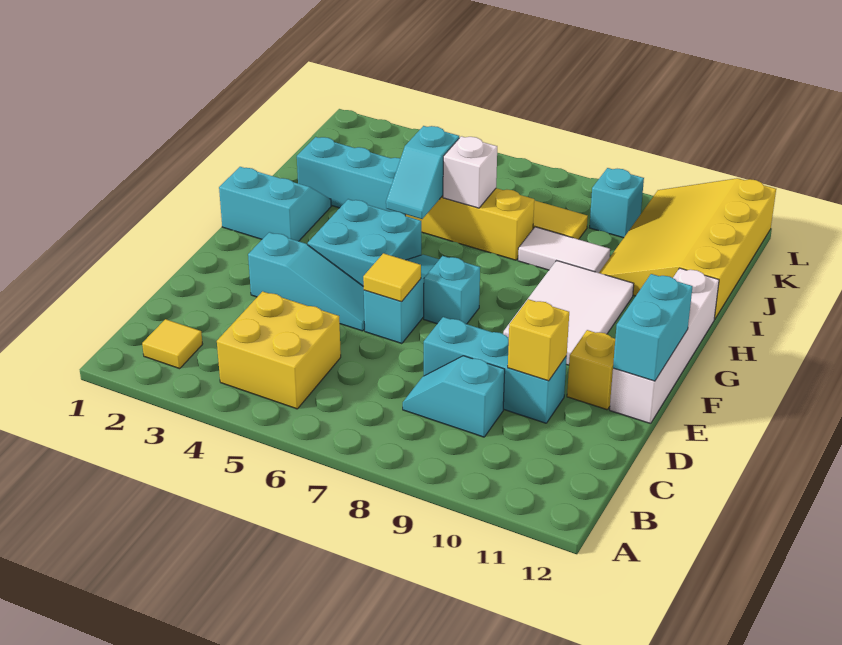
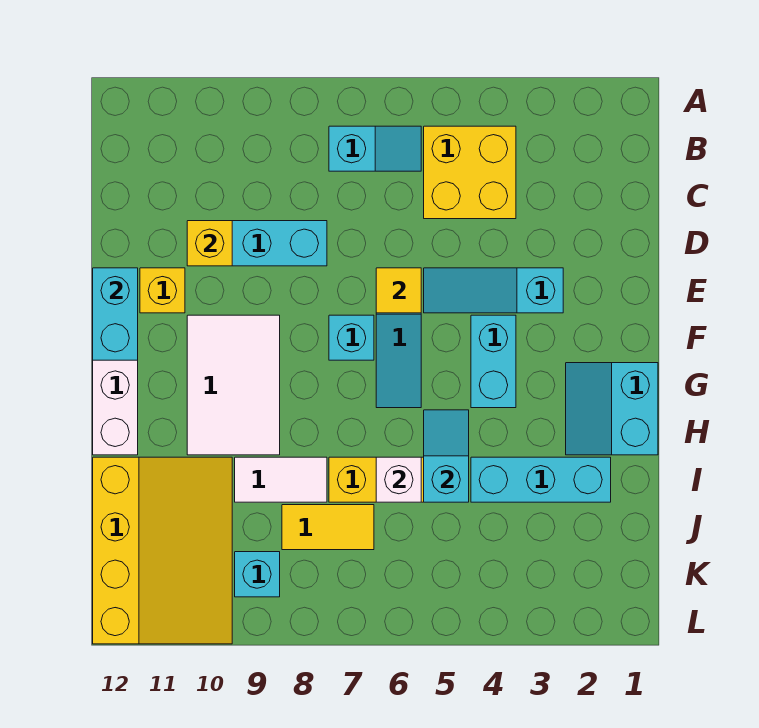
yellow tile B2 level 1 -> none
cyan slope C8:C9 level 1 top 9 -> cyan slope B6:B7 level 1 top 7
cyan brick F4:G5 level 1 -> cyan brick F4:G4 level 1
cyan slope G1:H2 level 1 top G -> cyan slope G1:H2 level 1 top 1

